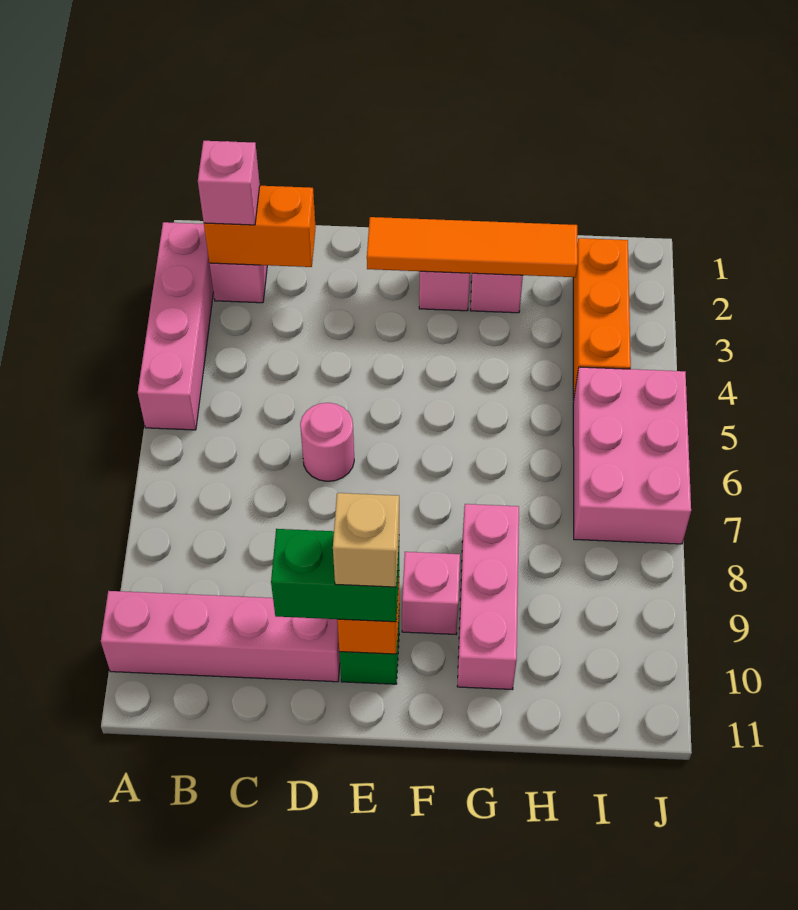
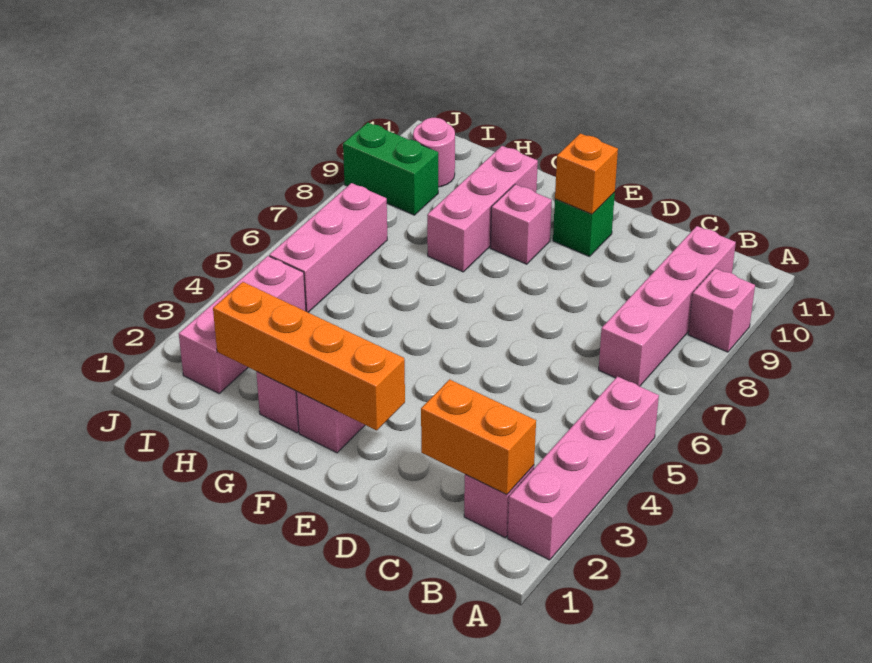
pink brick A10:D10 level 1 -> pink brick B7:B10 level 1
pink brick B2 level 3 -> pink brick A9 level 1
pink round brick D6 level 1 -> pink round brick I10 level 1
green brick D10:E10 level 3 -> green brick I9:J9 level 1
orange tile E2:H2 level 2 -> orange brick E2:H2 level 2
tan brick E10 level 4 -> none
orange brick I2:I4 level 1 -> pink brick I2:I4 level 1
pink brick I5:J7 level 1 -> pink brick I5:I7 level 1

